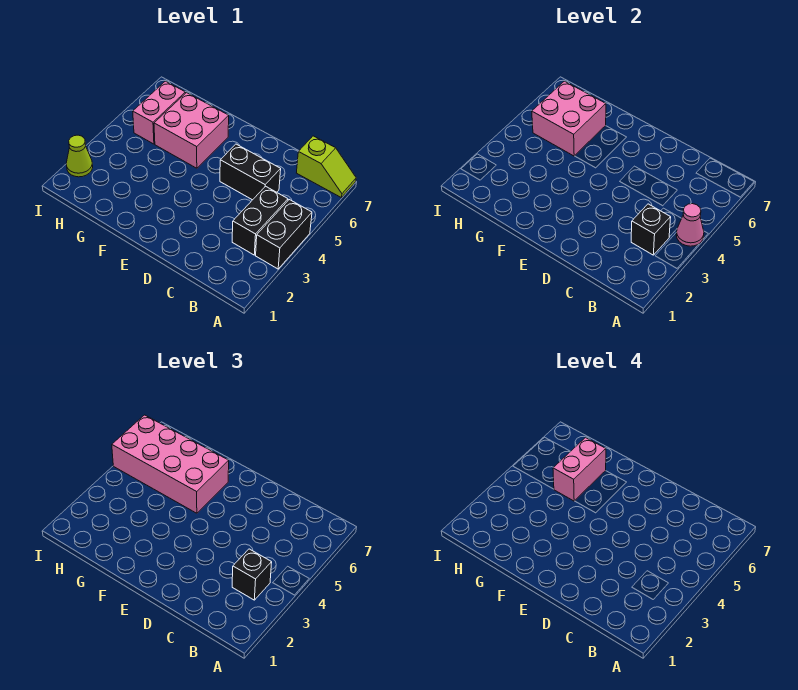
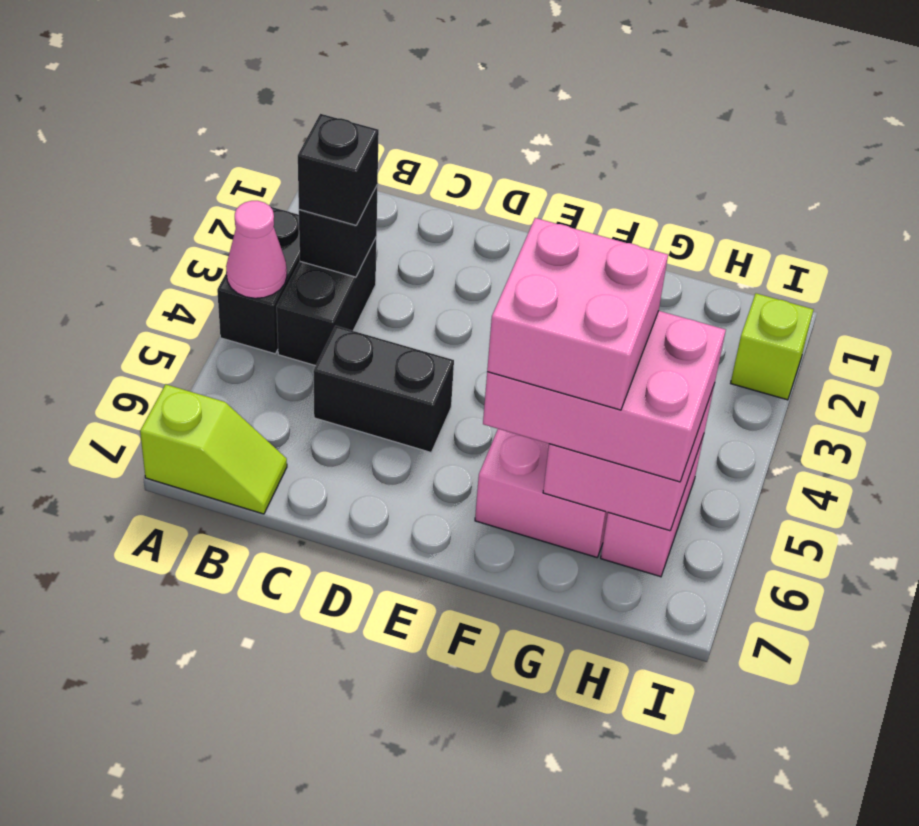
lime slope A7:B7 level 1 top B -> lime slope A7:B7 level 1 top A
pink brick F5:I6 level 3 -> pink brick F5:H6 level 3
pink brick G5:G6 level 4 -> pink brick F5:G6 level 4
lime cone I2 level 1 -> lime brick I2 level 1

